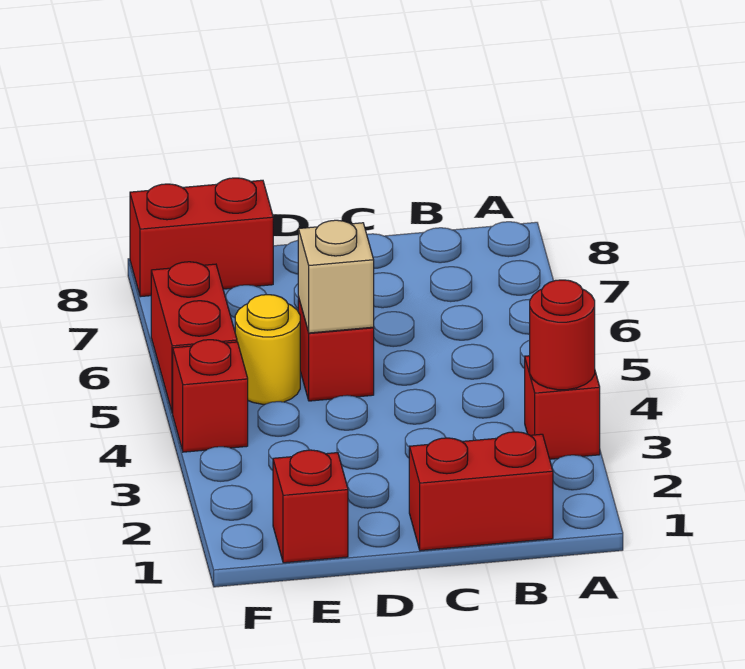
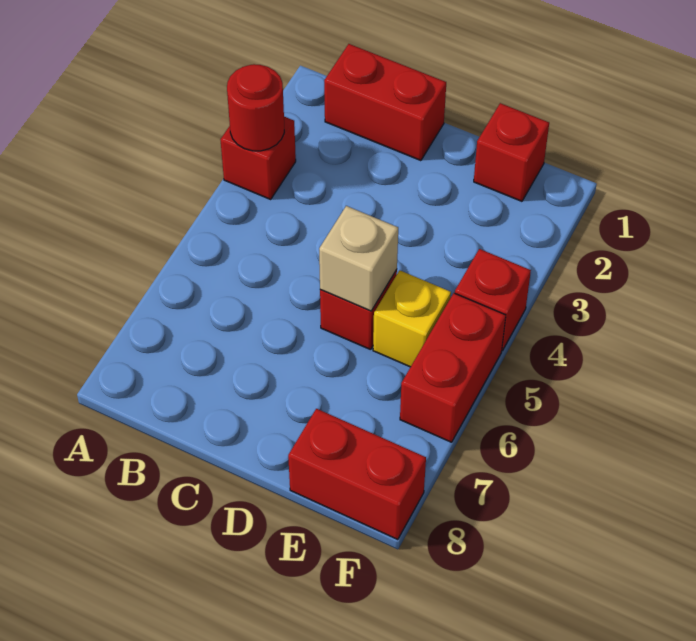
yellow round brick E5 level 1 -> yellow brick E5 level 1

